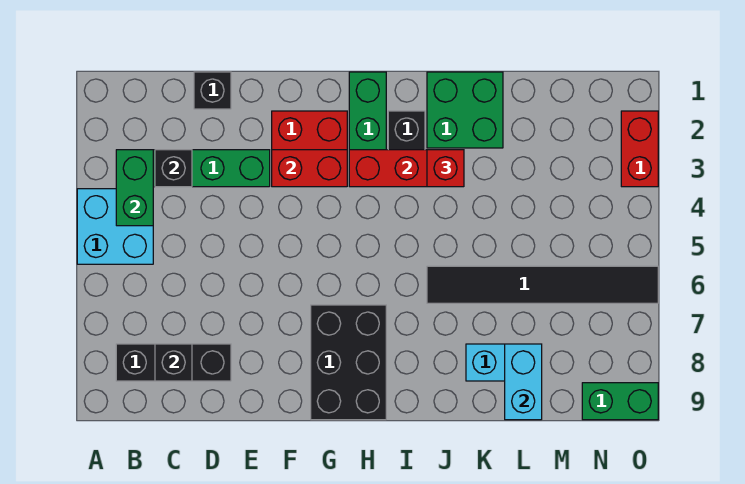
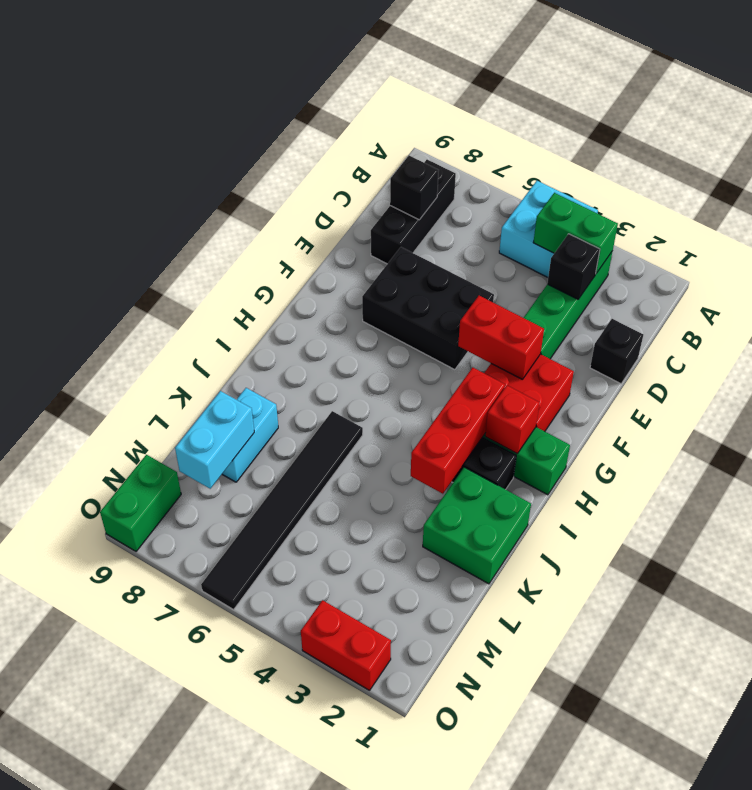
red brick F3:G3 level 2 -> red brick F3:F4 level 2
black brick G7:H9 level 1 -> black brick E5:F7 level 1
red brick J3 level 3 -> red brick H2 level 2
cyan brick L8:L9 level 2 -> cyan brick L8:M8 level 2

